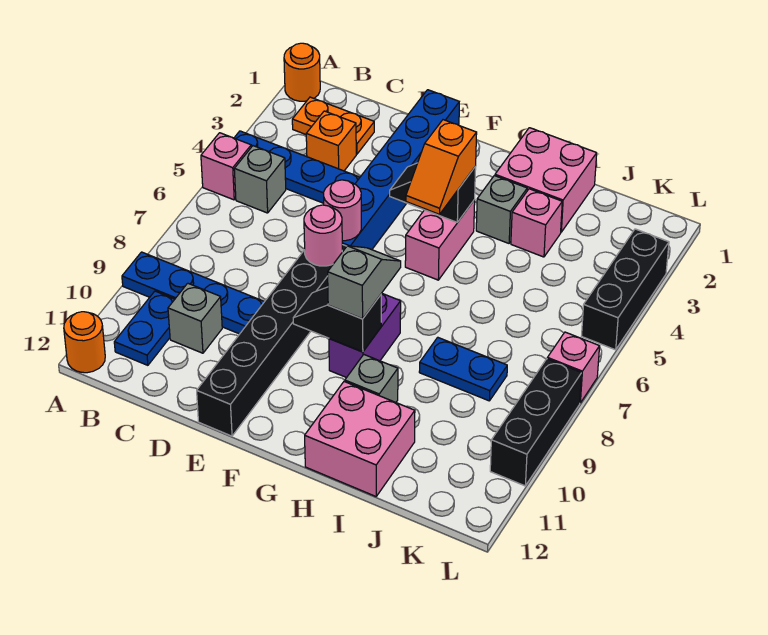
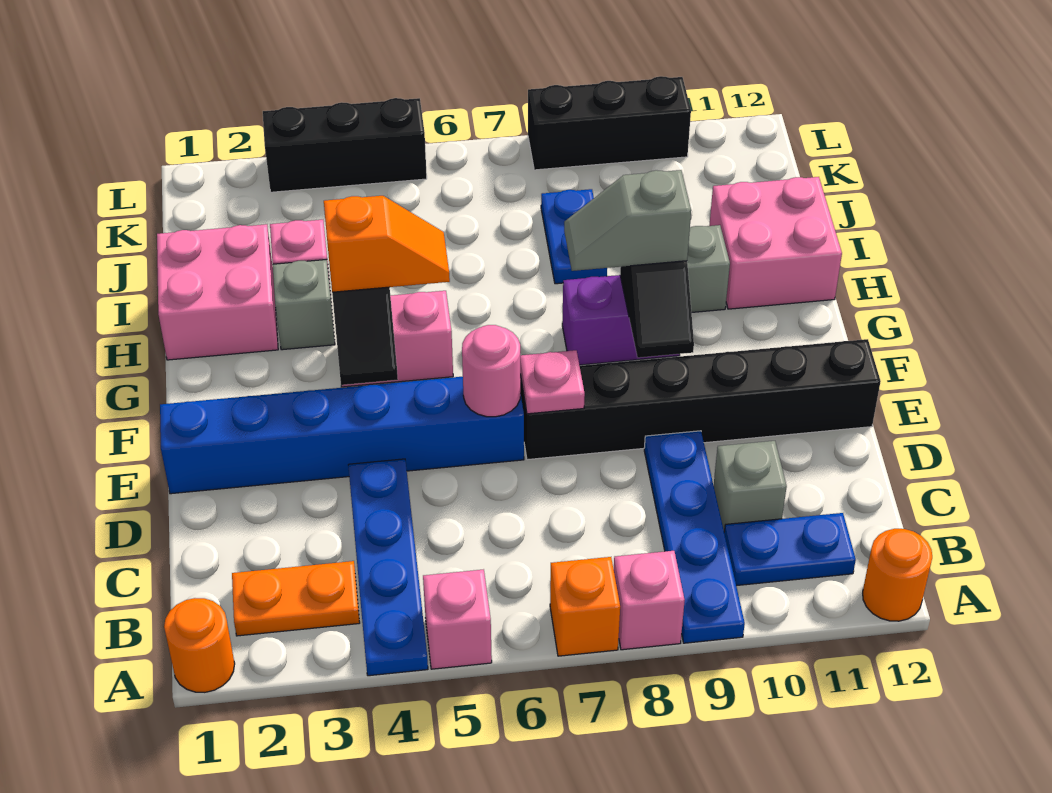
orange plate B2:C2 level 1 -> orange plate B2:B3 level 1
grey brick B5 level 1 -> none
orange brick C3 level 1 -> orange brick A7 level 1
pink round brick E7 level 2 -> pink plate E7 level 2
pink brick L7 level 1 -> pink brick A8 level 1

